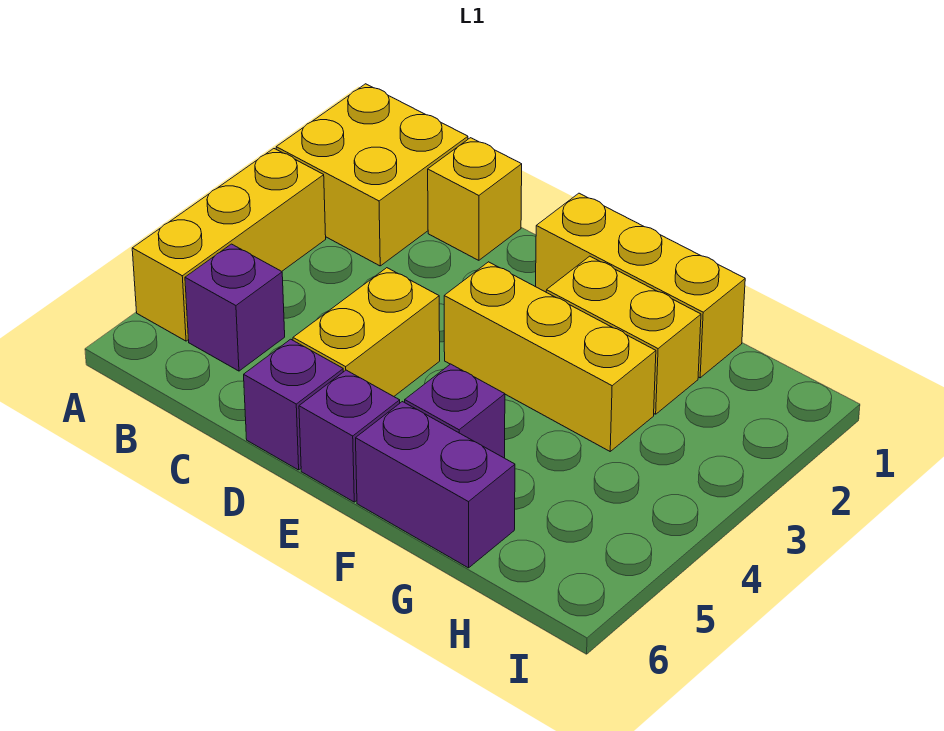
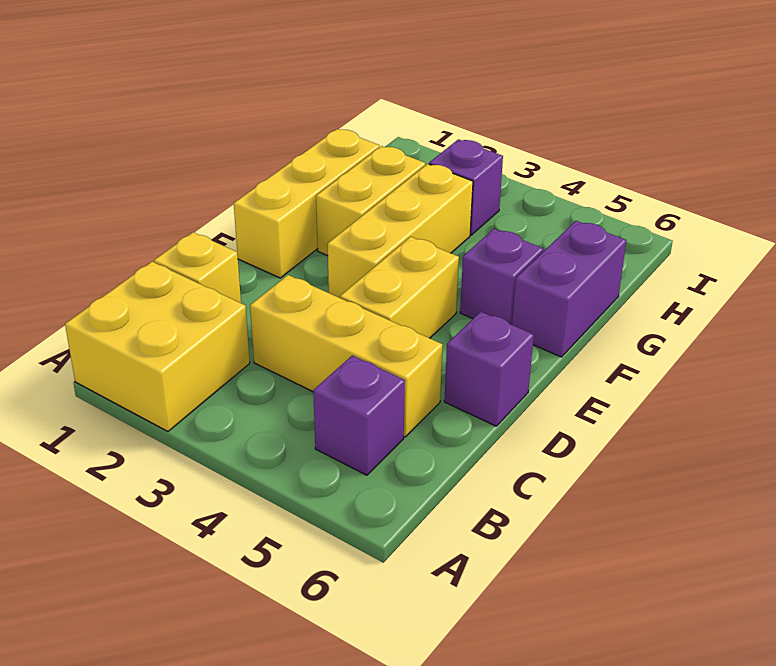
yellow brick A3:A5 level 1 -> yellow brick C3:C5 level 1
yellow brick D4:D5 level 1 -> yellow brick D4:E4 level 1
purple brick E6 level 1 -> purple brick H3 level 1

